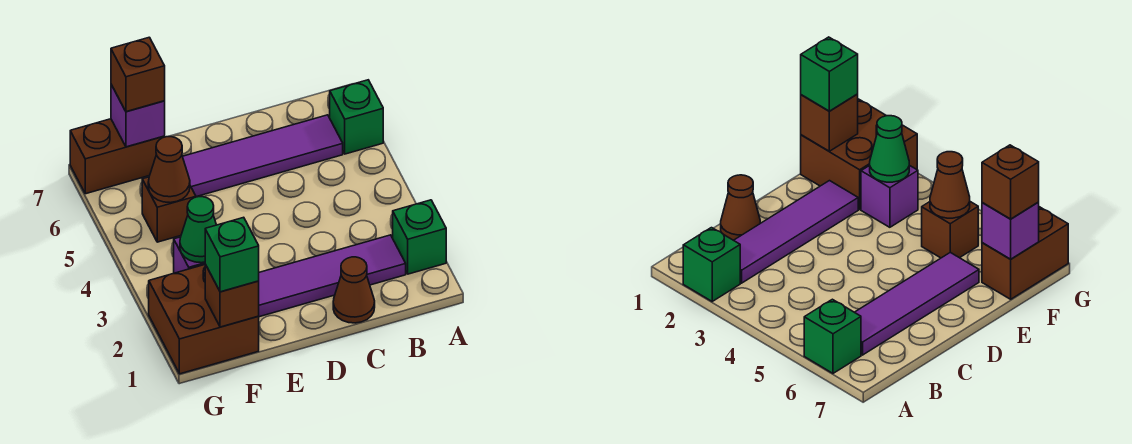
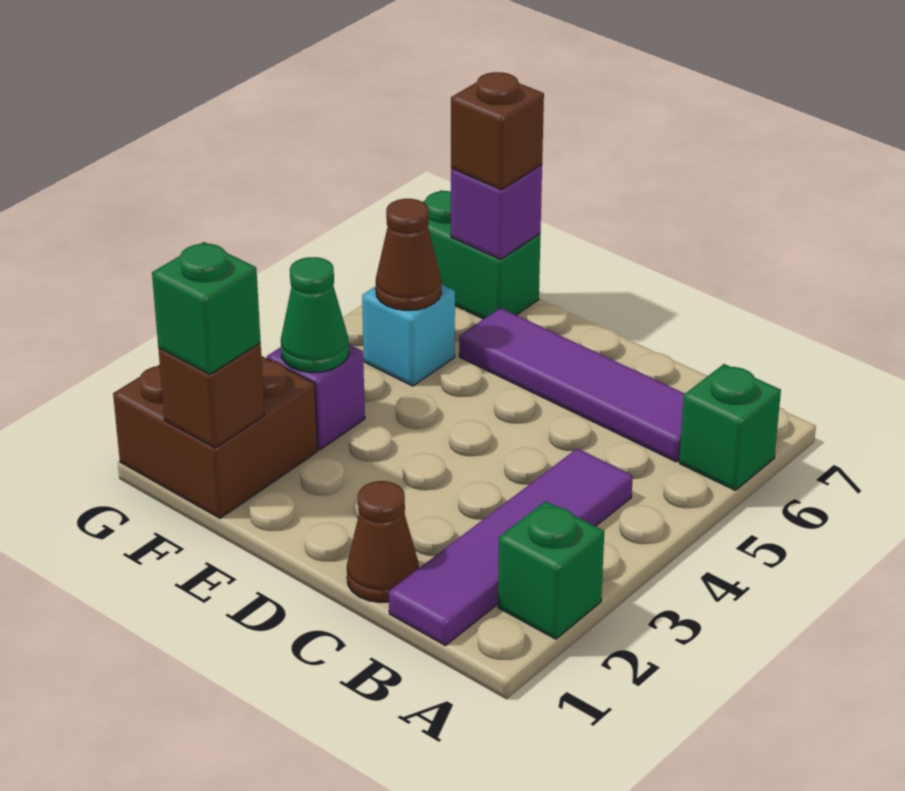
purple tile B2:E2 level 1 -> purple tile B1:B4 level 1
brown brick F5 level 1 -> cyan brick F5 level 1
brown brick F7:G7 level 1 -> green brick F7:G7 level 1

